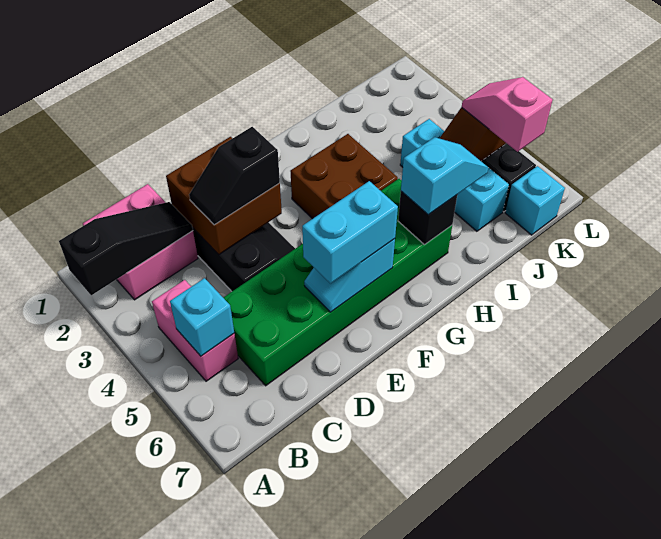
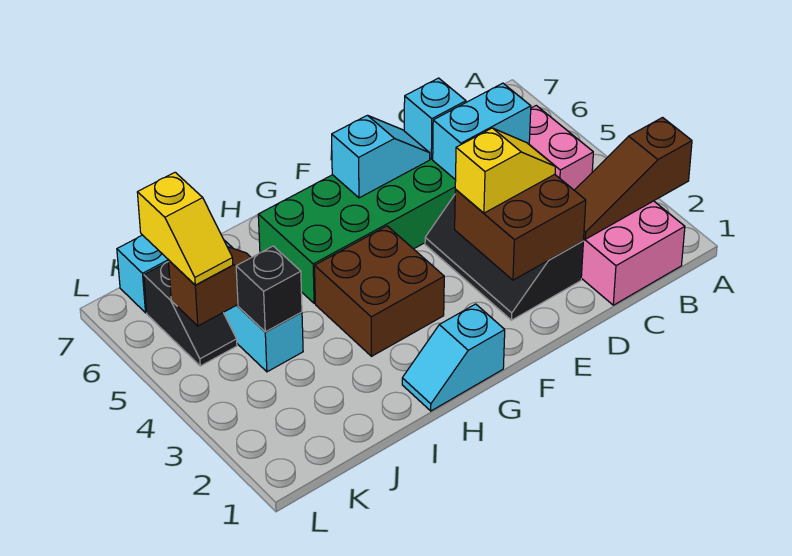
black slope A2:C2 level 2 top A -> brown slope A2:C2 level 2 top A
cyan brick B5 level 2 -> cyan brick D6 level 2
black slope D3:E3 level 3 top E -> yellow slope D3:E3 level 3 top E
cyan brick E6:F6 level 3 -> cyan brick C5:D5 level 2
black brick H6 level 2 -> black brick J4 level 2
cyan slope H6:I6 level 3 top H -> cyan slope G1:H1 level 1 top G
pink slope K5:K6 level 3 top 6 -> yellow slope K5:K6 level 3 top 6

